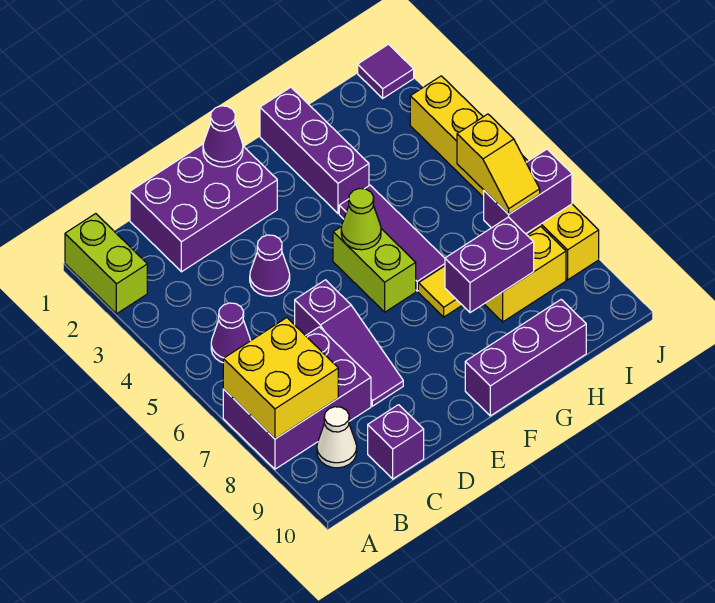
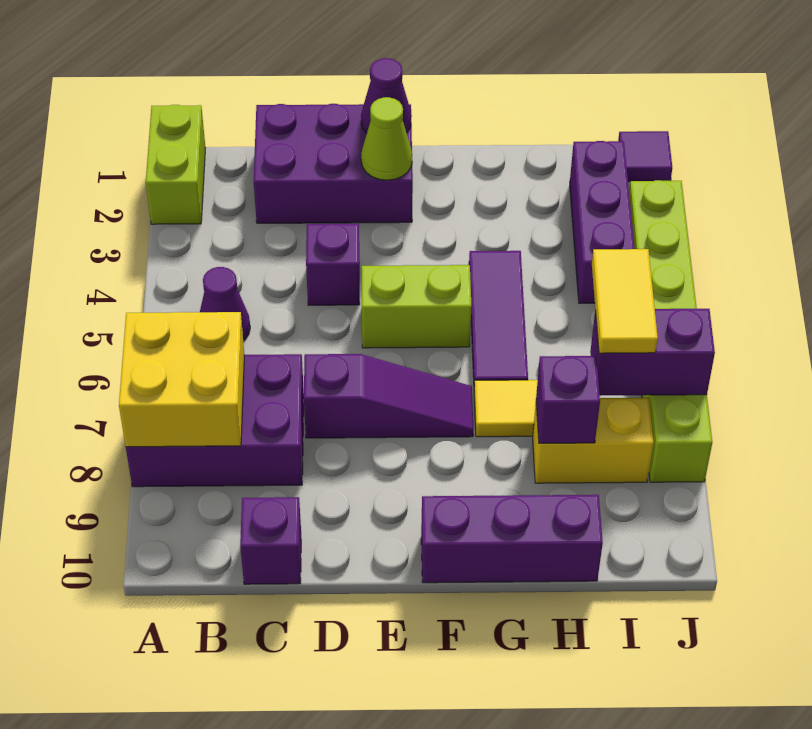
white cone B9 level 1 -> none
purple cone D4 level 1 -> purple brick D4 level 1
purple slope D6:D8 level 1 top 6 -> purple slope D7:F7 level 1 top D
lime brick F5:F6 level 1 -> lime brick E5:F5 level 1
lime cone F5 level 2 -> lime cone E2 level 2
purple brick G1:G3 level 1 -> purple brick I2:I4 level 1
purple brick G8:H8 level 2 -> purple brick H8 level 2
yellow slope I6:I7 level 3 top 6 -> yellow tile I6:I7 level 3
yellow brick J3:J8 level 1 -> lime brick J3:J8 level 1

